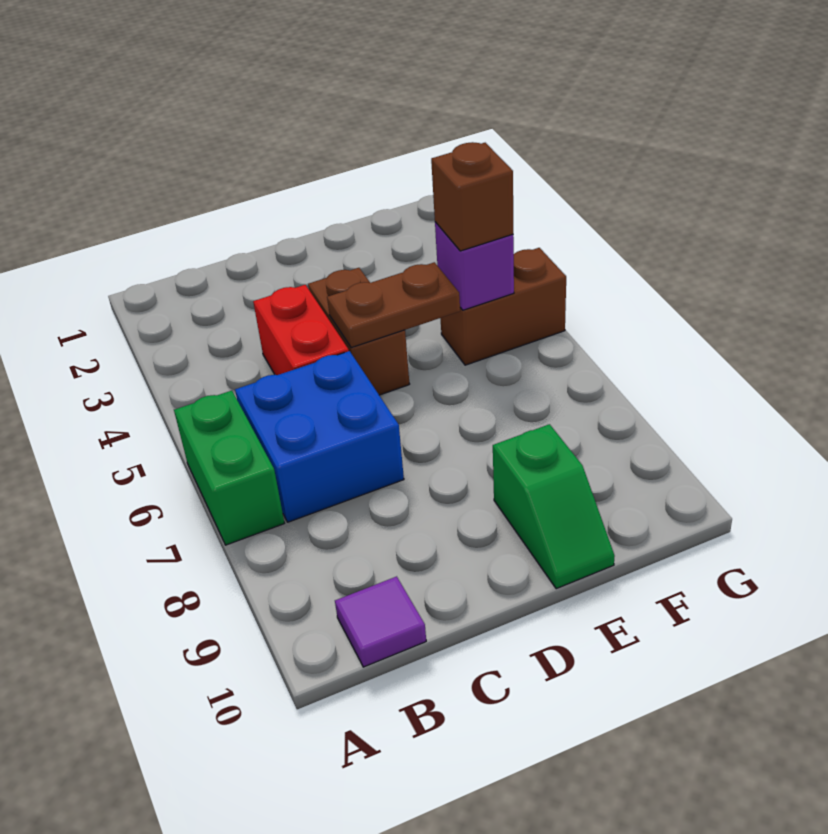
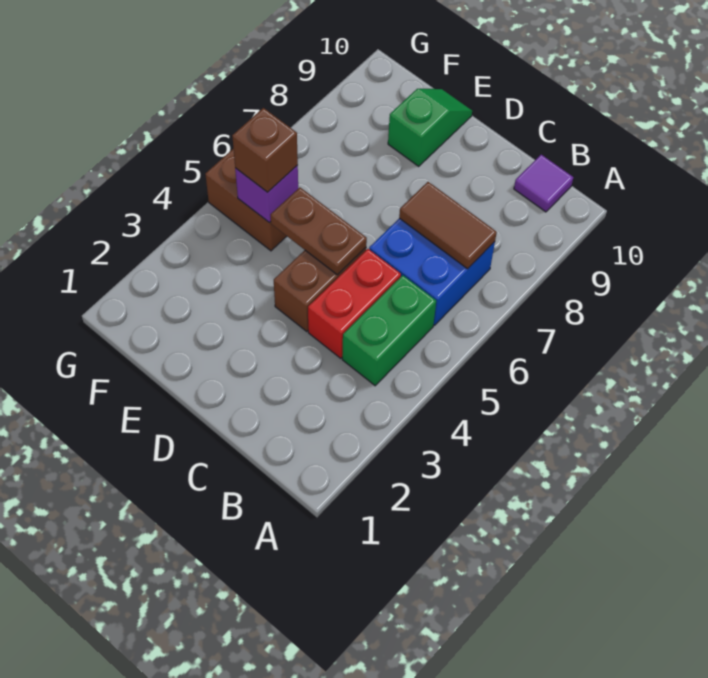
green brick A6:A7 level 1 -> green brick B4:B5 level 1
none -> brown tile B7:C7 level 2

